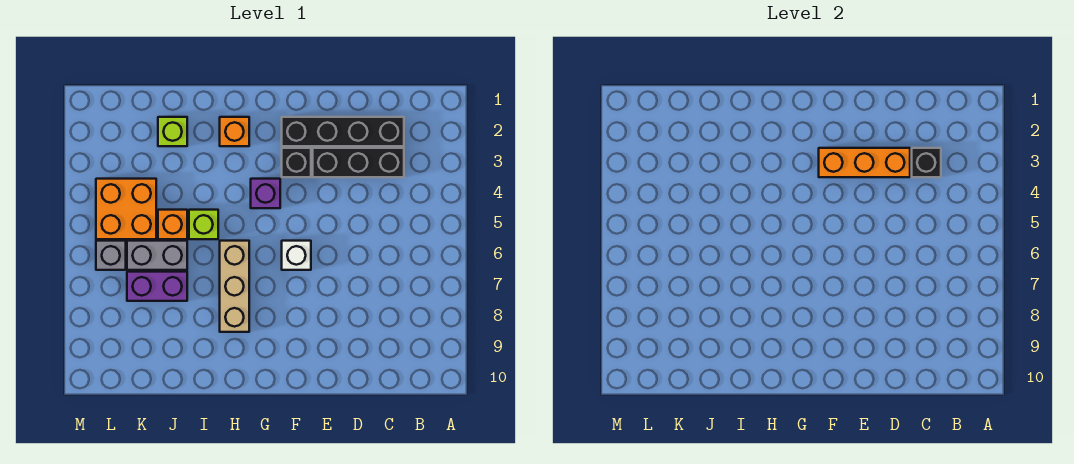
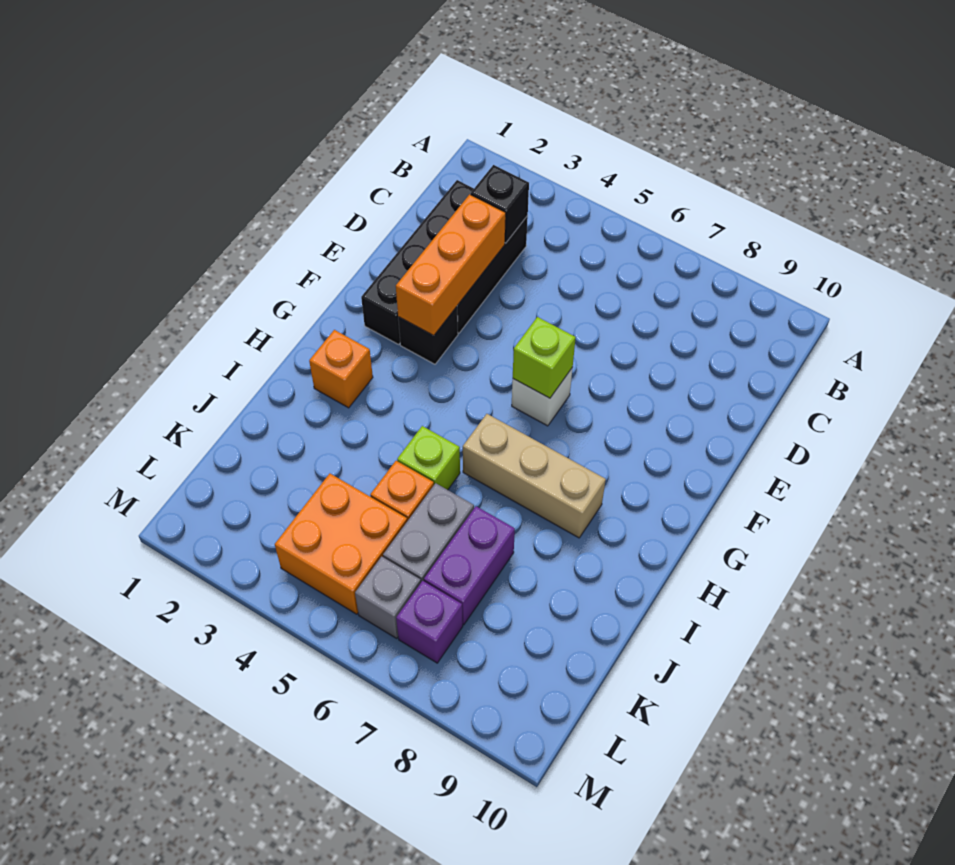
purple brick G4 level 1 -> purple brick L7 level 1
lime brick J2 level 1 -> lime brick F6 level 2

